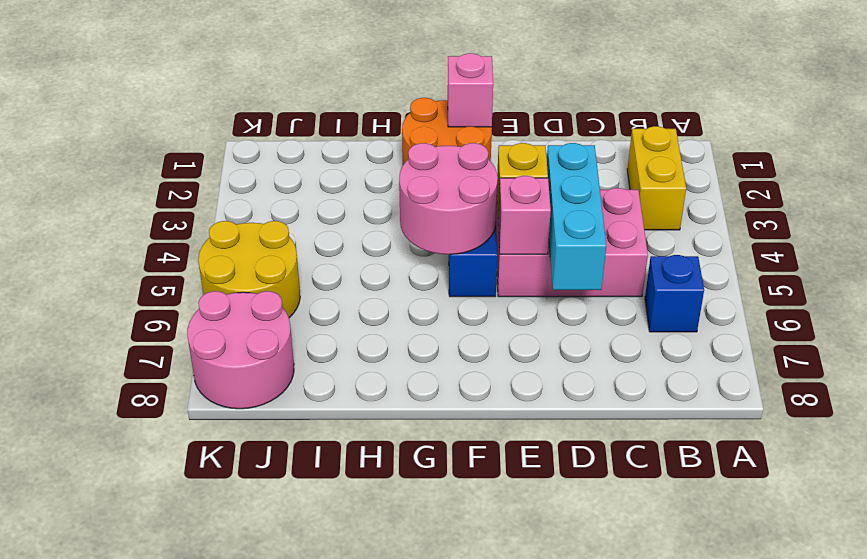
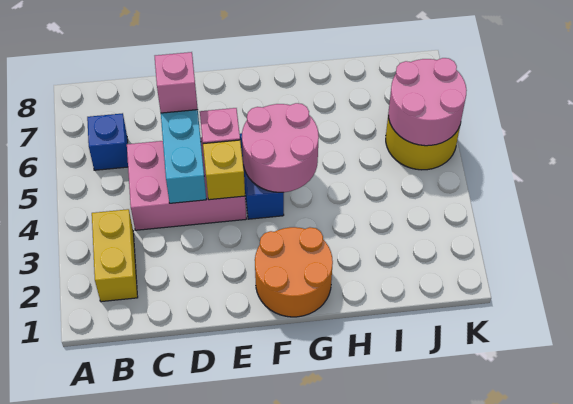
pink brick F1 level 2 -> pink brick D6 level 3
pink round brick J7:K8 level 1 -> pink round brick J5:K6 level 2

